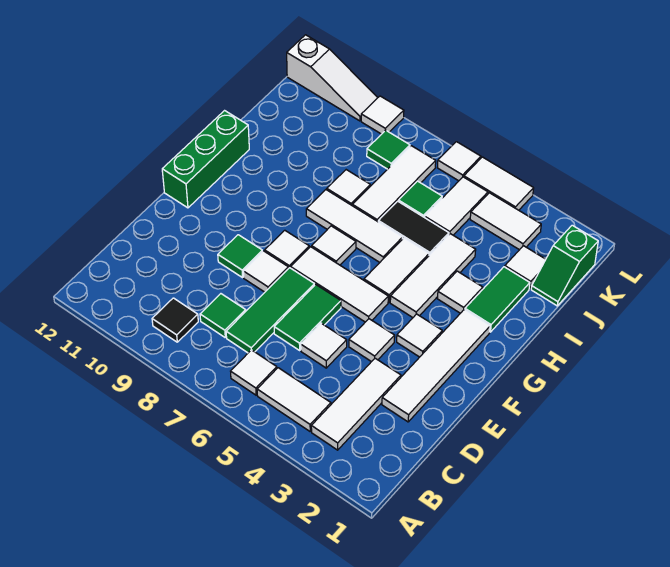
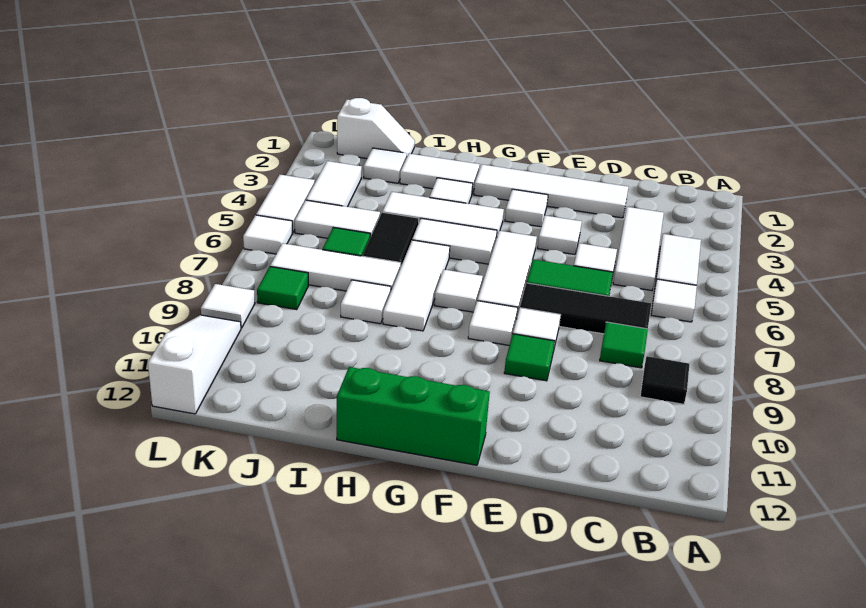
white tile B3:D3 level 1 -> white tile C3:C5 level 1
green tile C7:E7 level 1 -> black tile C7:E7 level 1
green tile H2:I2 level 1 -> white tile H2:I2 level 1
green slope J1:K1 level 1 top K -> white slope J1:K1 level 1 top K

